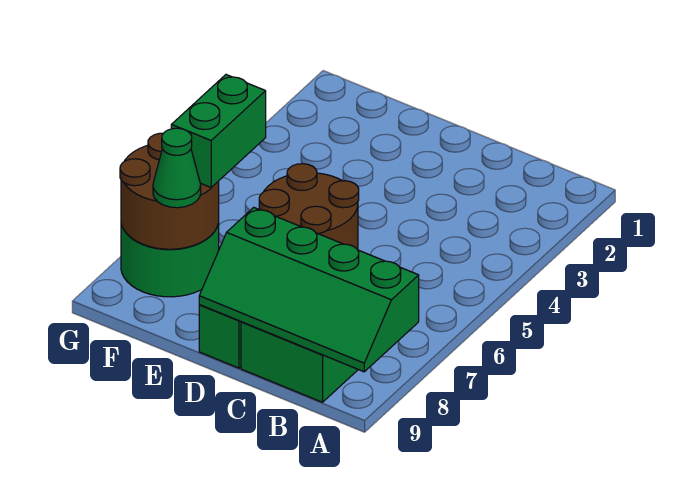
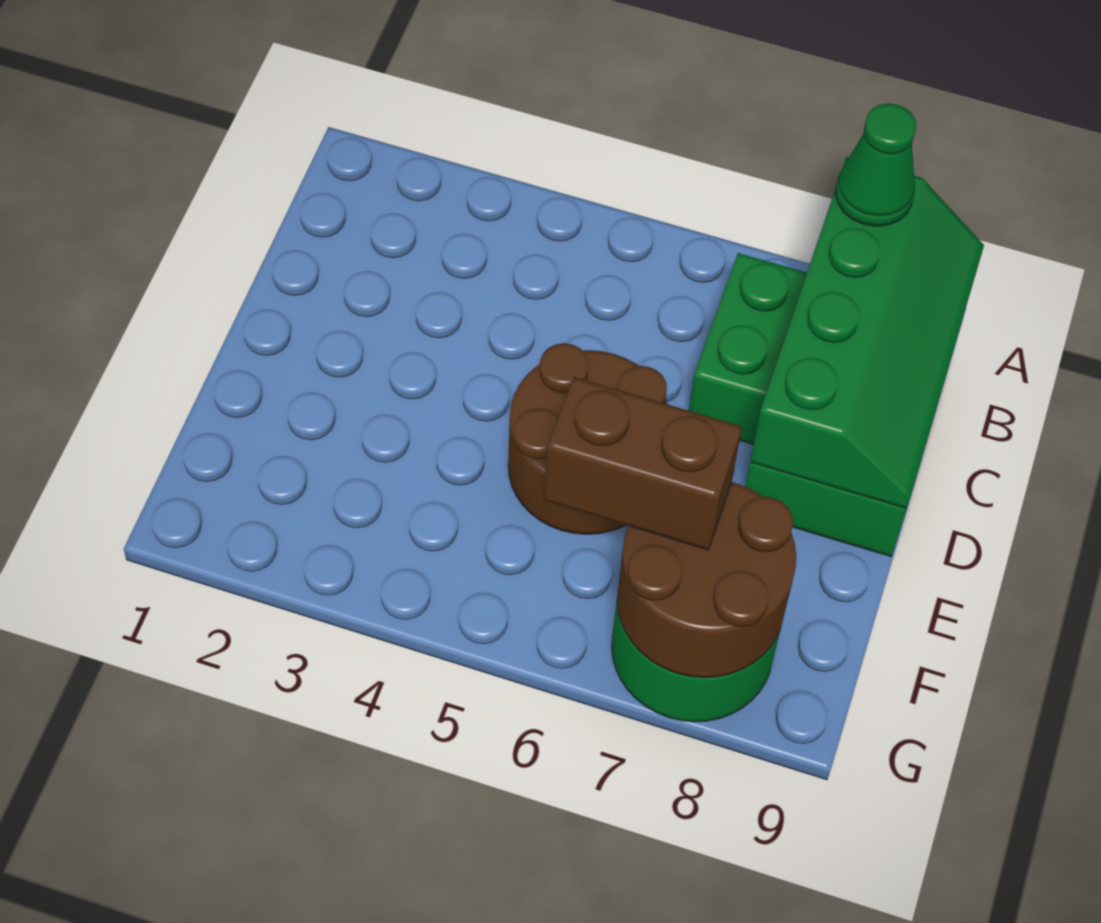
green brick F6:F7 level 3 -> brown brick F6:F7 level 3
green cone F8 level 3 -> green cone A8 level 3

